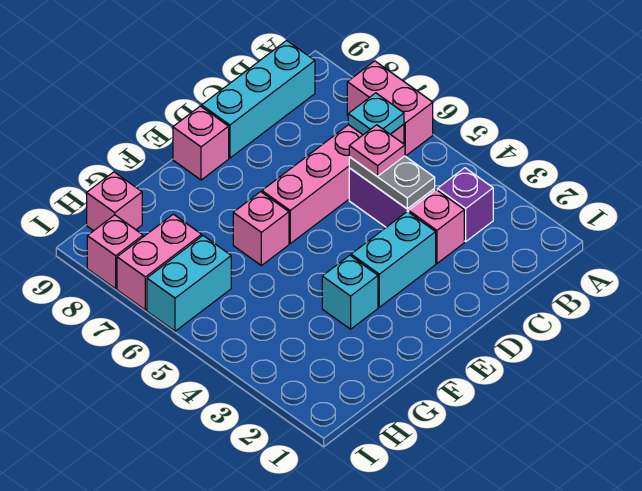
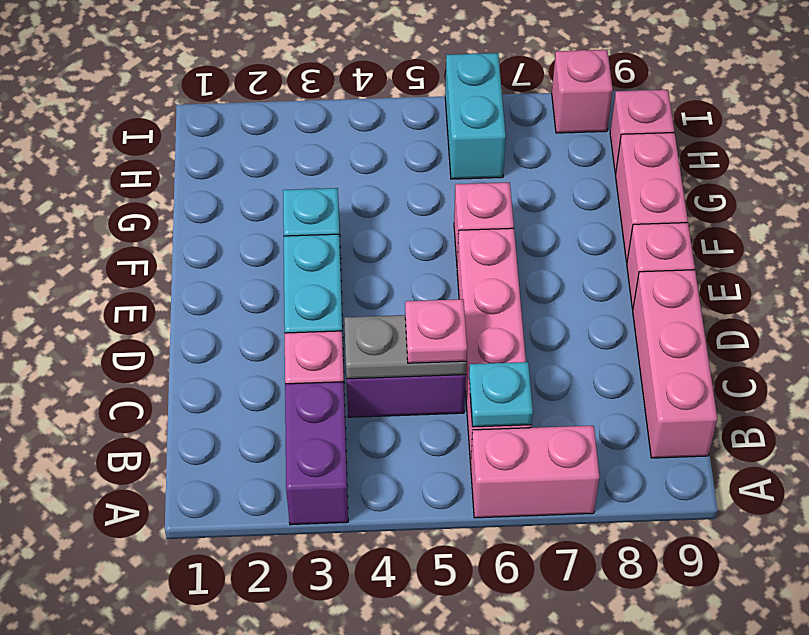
purple brick B3 level 1 -> purple brick A3:B3 level 1
cyan brick B9:D9 level 1 -> pink brick B9:D9 level 1
pink brick H7:I7 level 1 -> pink brick F9:G9 level 1

